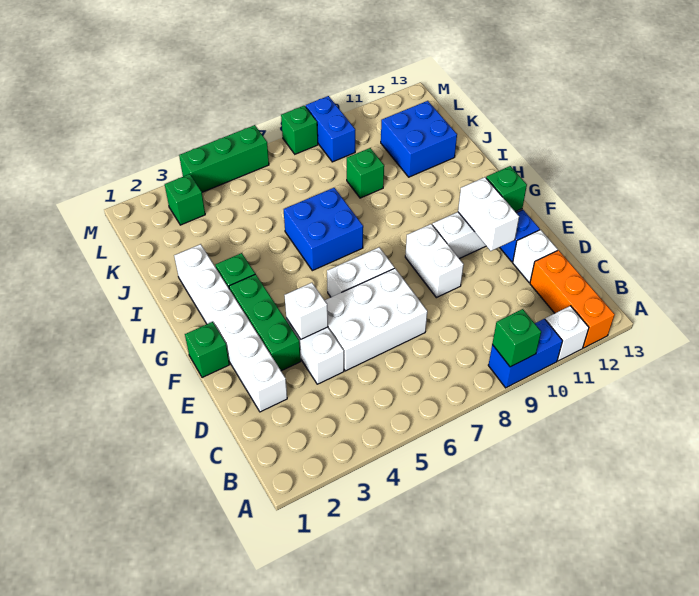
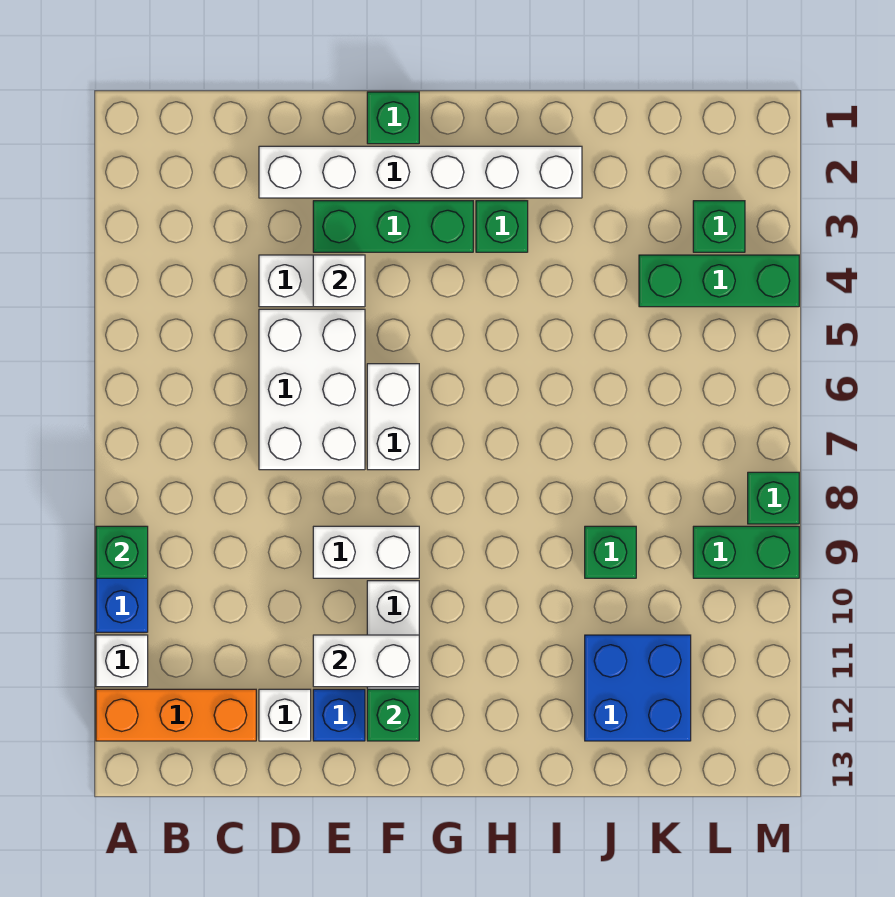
blue brick H6:I7 level 1 -> none
blue brick L9:M9 level 1 -> green brick L9:M9 level 1
green brick M4:M6 level 1 -> green brick K4:M4 level 1

